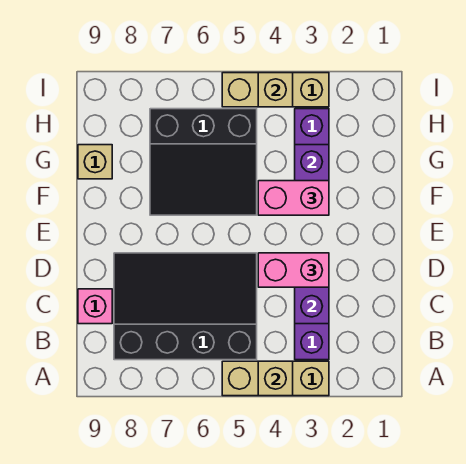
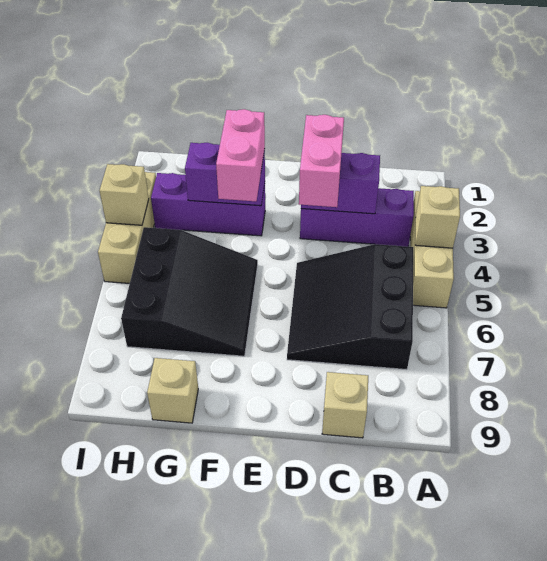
black slope B5:D8 level 1 top B -> black slope B5:D7 level 1 top B
pink brick C9 level 1 -> tan brick C9 level 1

